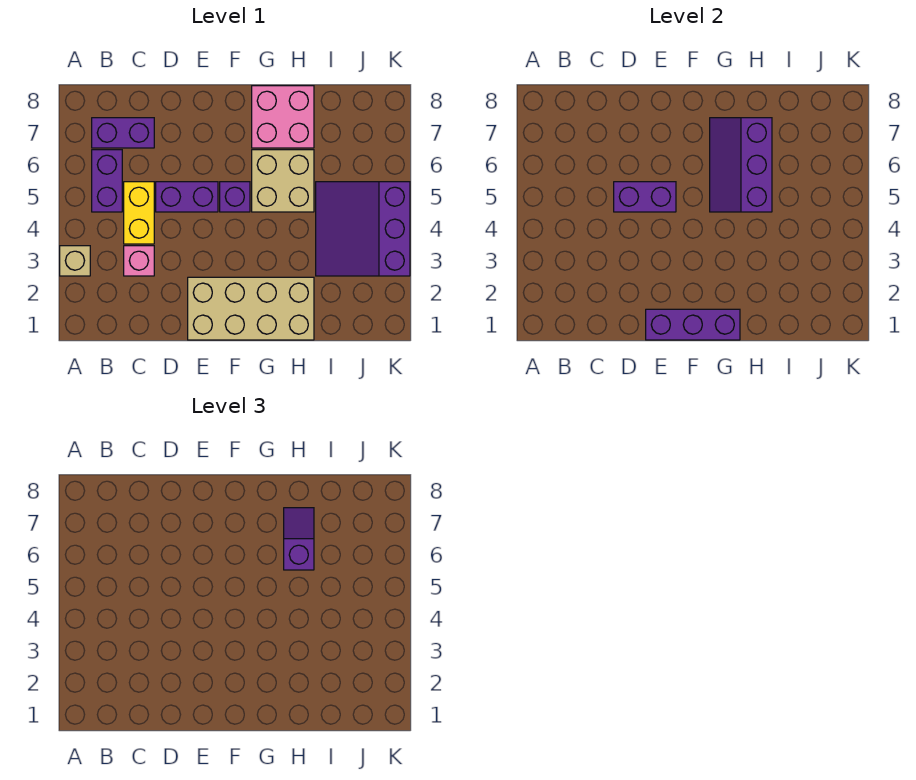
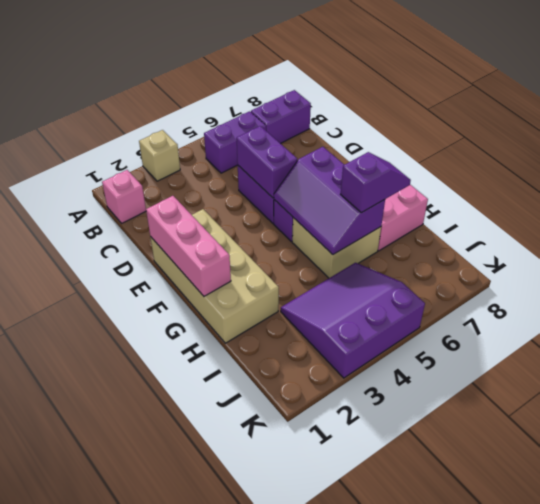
purple brick B7:C7 level 1 -> purple brick B7:B8 level 1
pink brick C3 level 1 -> pink brick B1 level 1
yellow brick C4:C5 level 1 -> none
purple brick E1:G1 level 2 -> pink brick E1:G1 level 2
purple slope G5:H7 level 2 top H -> purple slope F5:H6 level 2 top 6

